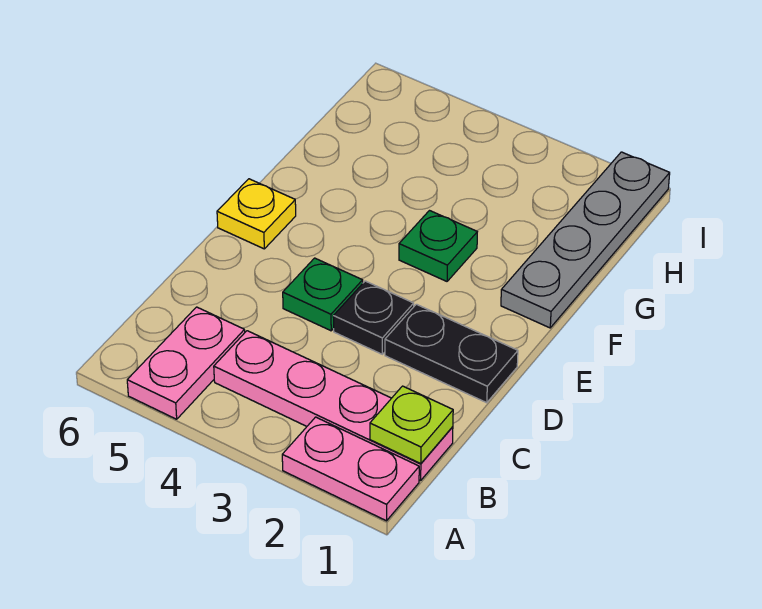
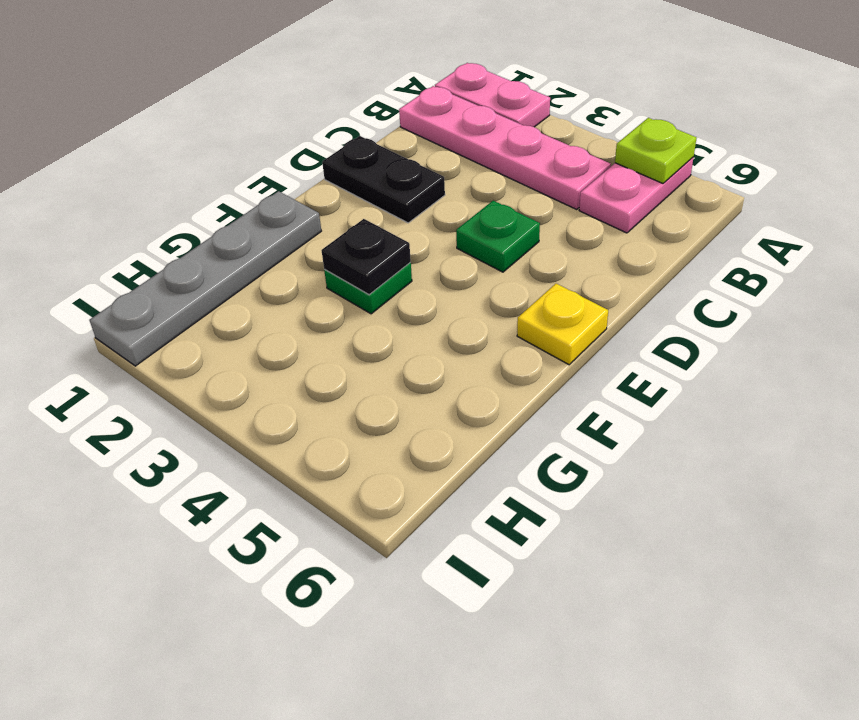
lime plate B1 level 2 -> lime plate A5 level 2
black plate D3 level 1 -> black plate F3 level 2

